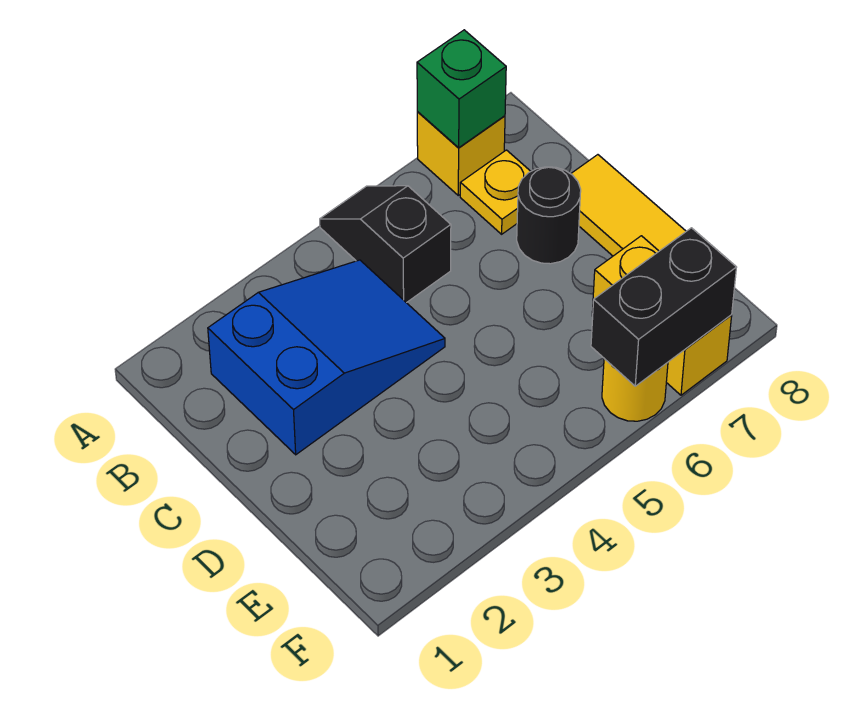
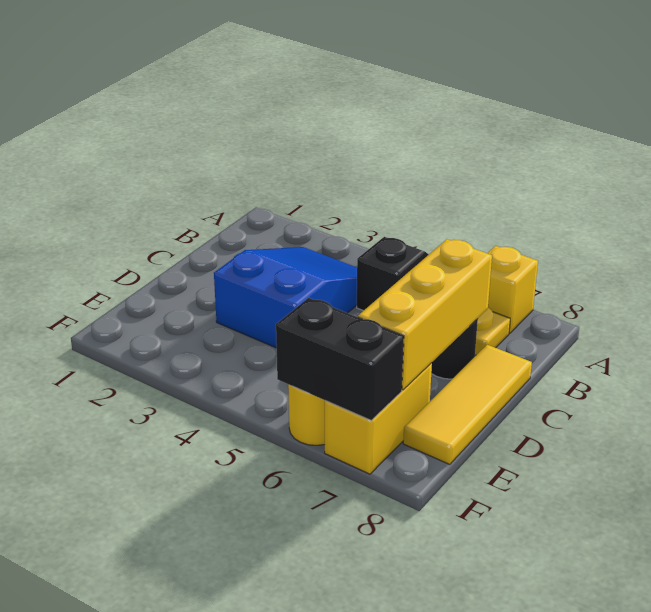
green brick A7 level 2 -> none
blue slope B2:C4 level 1 top 2 -> blue slope B3:D4 level 1 top D
none -> yellow brick C7:E7 level 2

